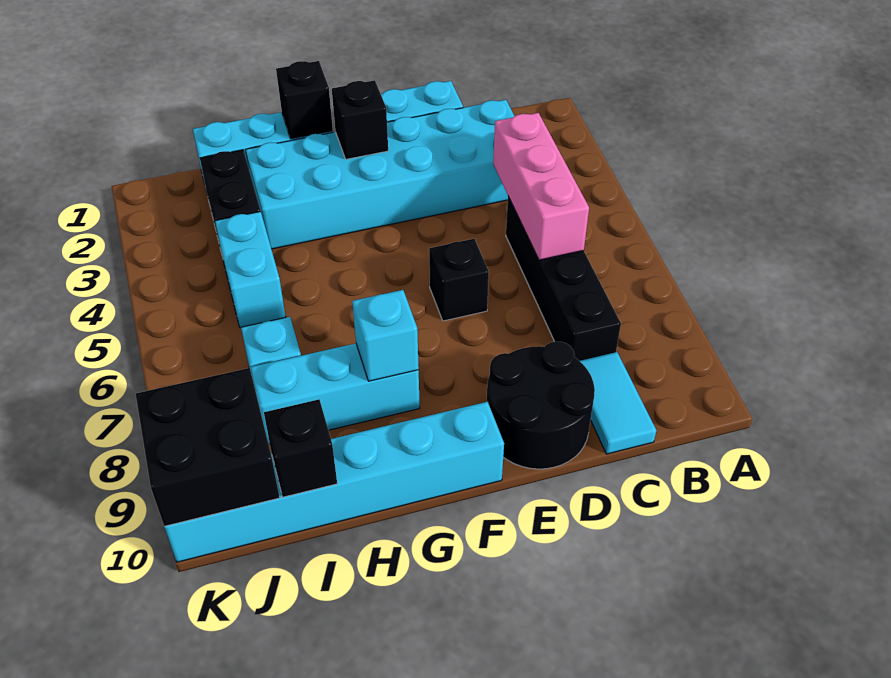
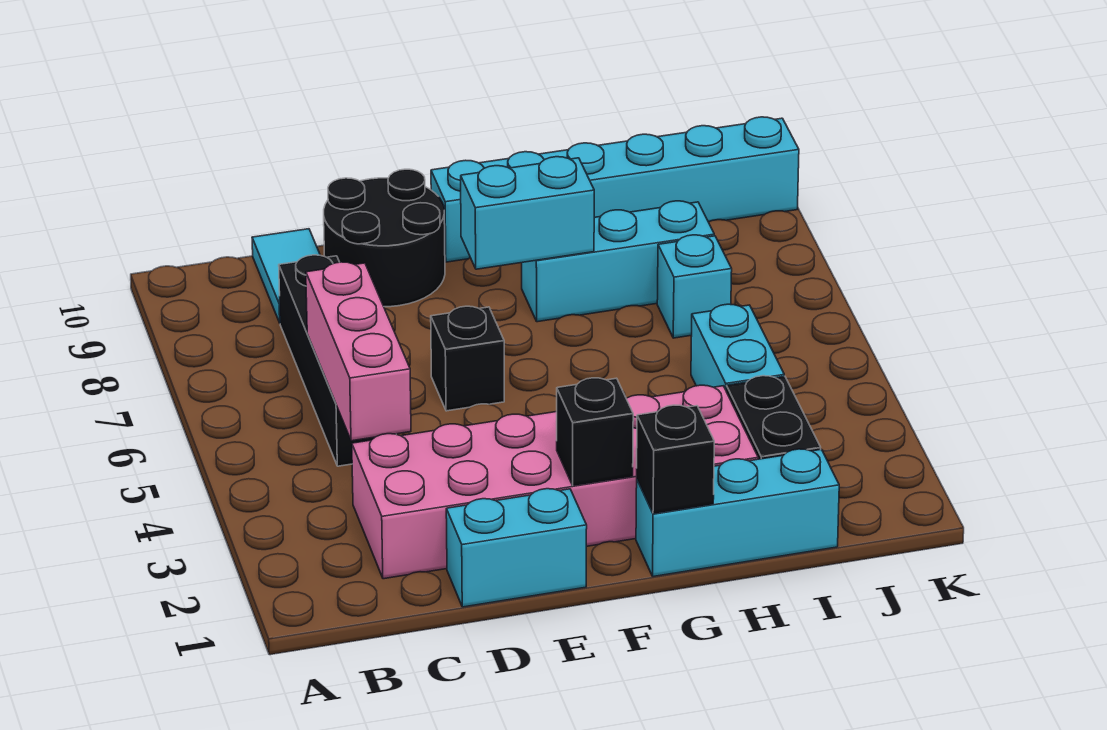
cyan brick C2:H3 level 1 -> pink brick C2:H3 level 1
cyan brick G8 level 2 -> cyan brick F8:G8 level 2
black brick I10 level 2 -> none
black brick J9:K10 level 2 -> none

